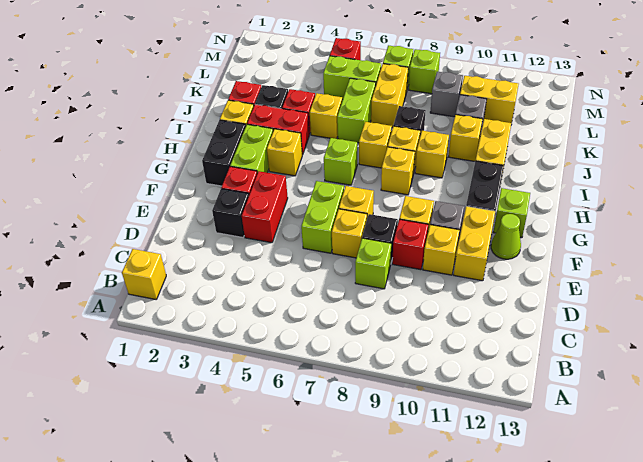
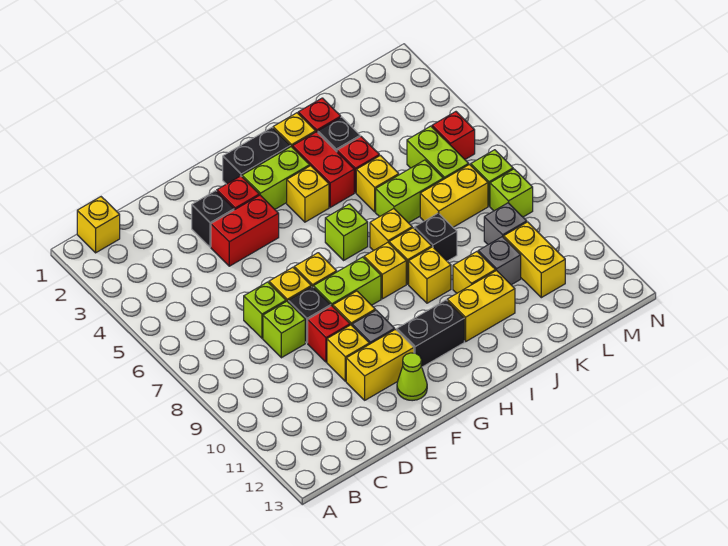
lime brick E6:F6 level 1 -> lime brick F8:G8 level 1
lime brick G12 level 1 -> lime brick D7 level 1

